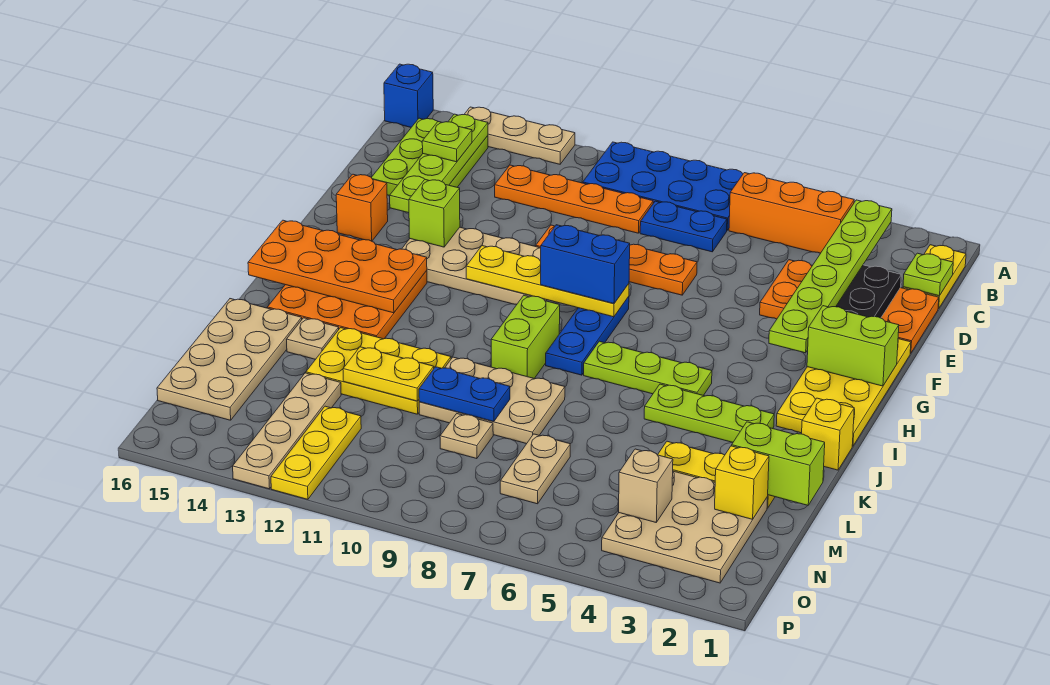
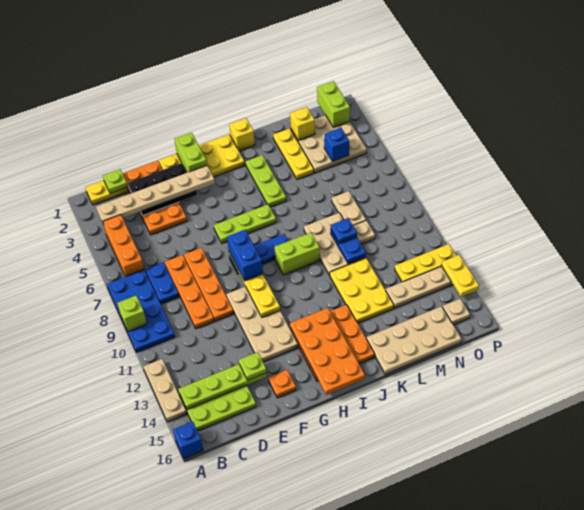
lime plate B3:G3 level 3 -> tan plate B3:G3 level 3
orange plate C9:C12 level 1 -> orange plate D7:D10 level 1
lime plate C14 level 3 -> lime plate E14 level 3
lime brick F13 level 2 -> lime brick A9 level 2
orange brick F15 level 1 -> orange plate F15 level 1
lime plate I5:I7 level 1 -> lime plate G6:I6 level 1
tan plate K14 level 1 -> tan plate O15 level 1
lime brick L1:L2 level 2 -> lime brick O1:O2 level 2
none -> blue plate L9 level 3
yellow plate L11:L12 level 2 -> yellow plate P13:P14 level 2
tan plate M7:N7 level 1 -> tan plate M7:M8 level 1
tan brick N4 level 2 -> blue brick N4 level 2

